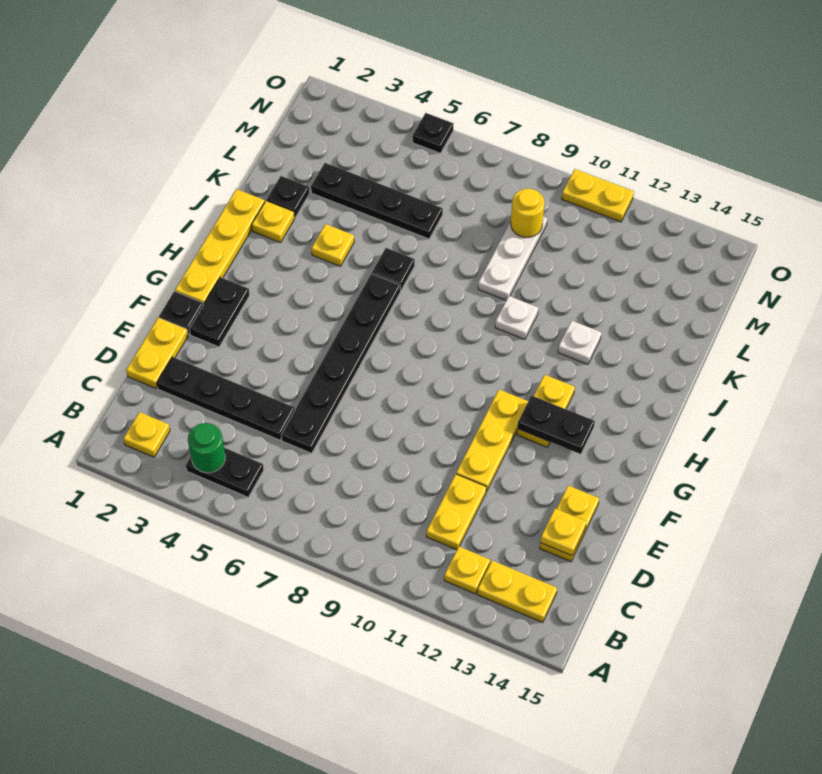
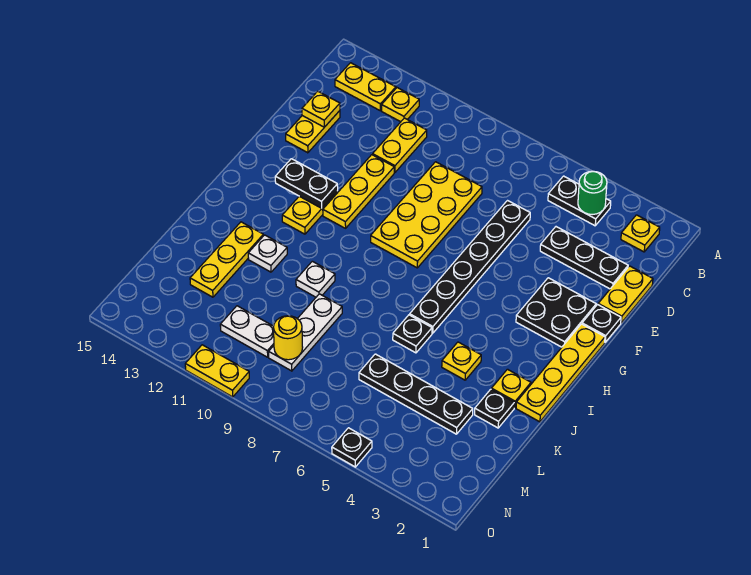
black plate D2:D5 level 1 -> black plate D2:D4 level 1
none -> yellow plate D8:G9 level 1
black plate F2:G2 level 1 -> black plate F2:G3 level 1
none -> yellow plate J13:L13 level 1
none -> white plate M10:M11 level 1

